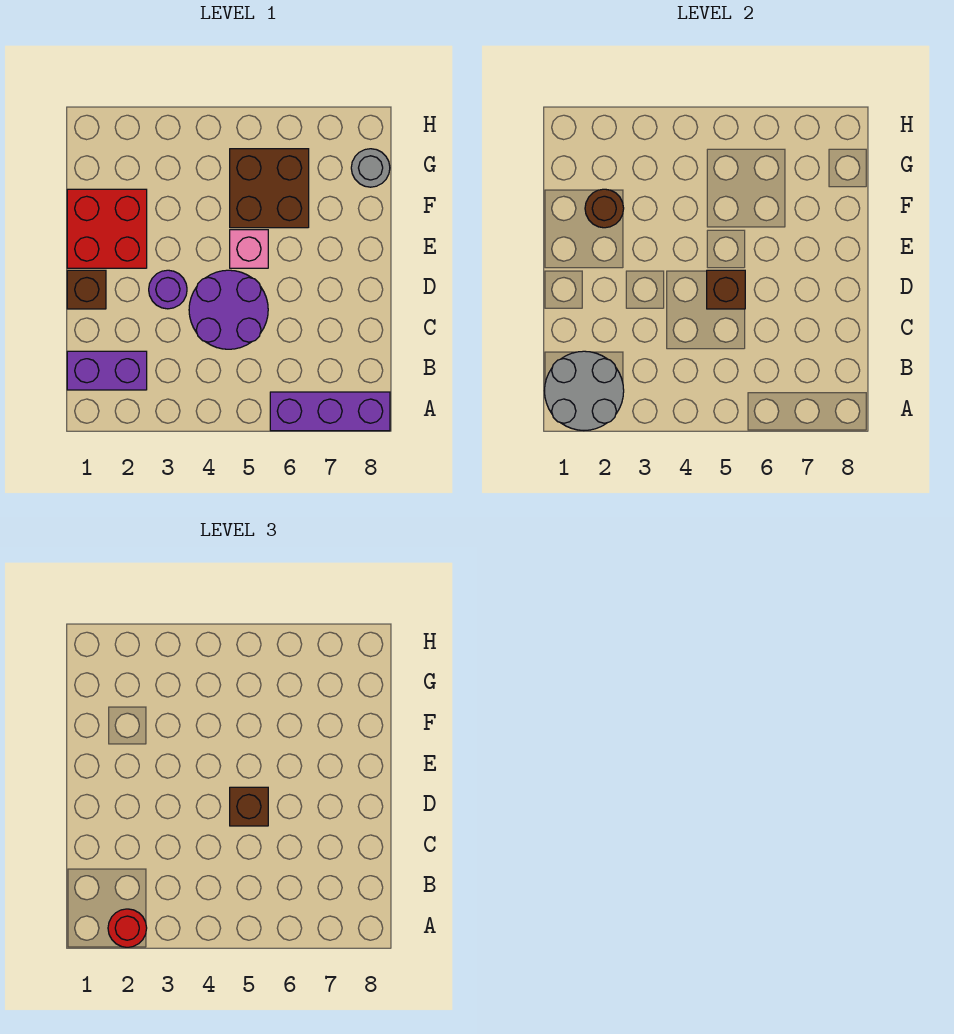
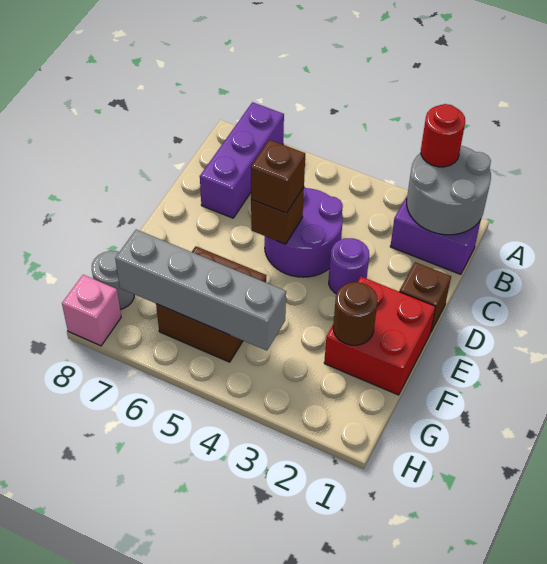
purple brick A6:A8 level 1 -> purple brick A7:C7 level 1
pink brick E5 level 1 -> pink brick H8 level 1
none -> grey brick G4:G7 level 2

